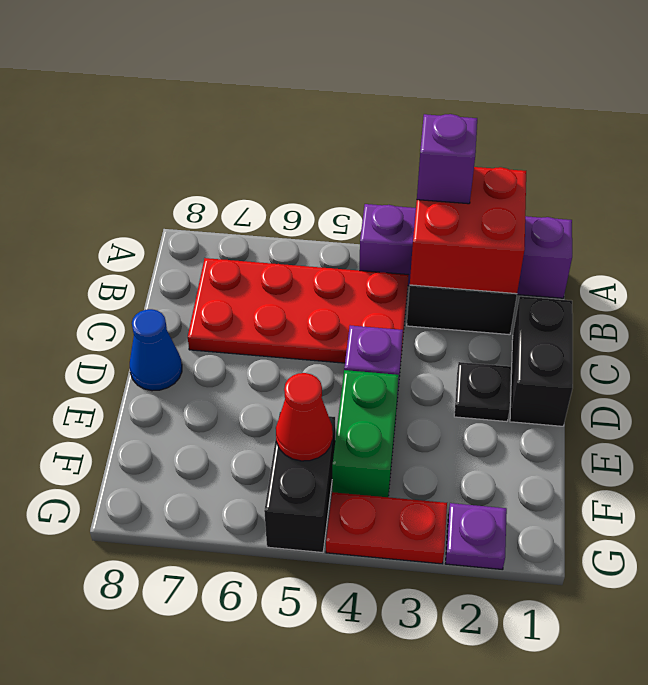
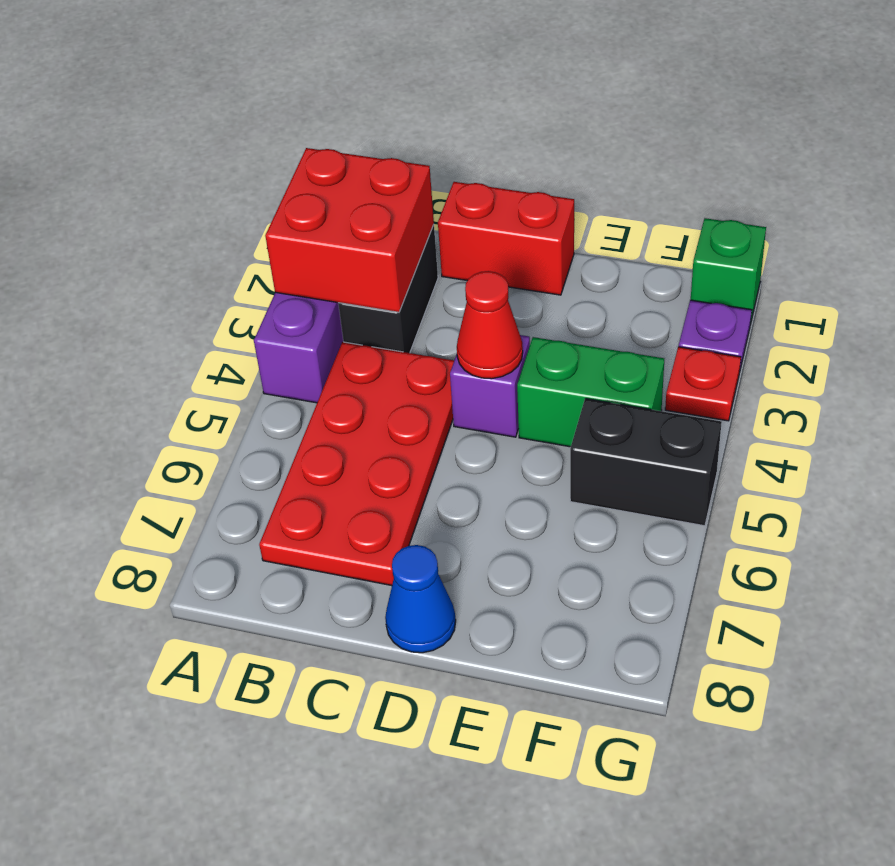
purple brick A3 level 3 -> none
black brick C1:D1 level 1 -> red brick C1:D1 level 1
black plate D2 level 1 -> none
red cone F5 level 2 -> red cone D4 level 2
none -> green brick G1 level 1
red plate G3:G4 level 1 -> red plate G3 level 1

